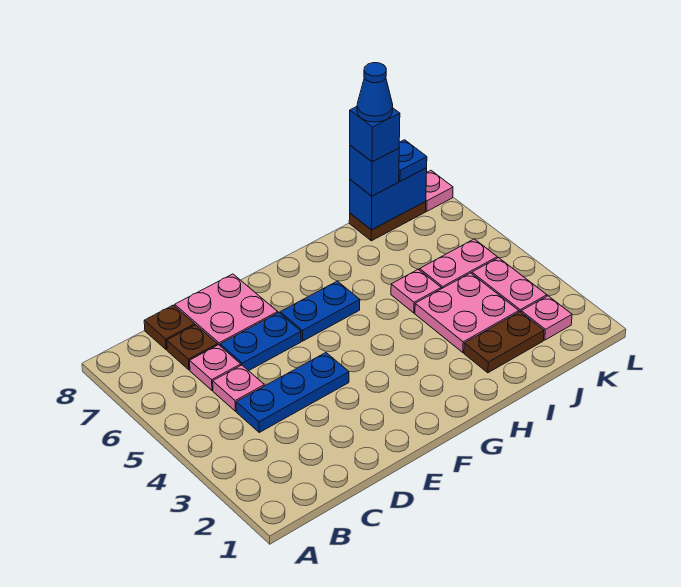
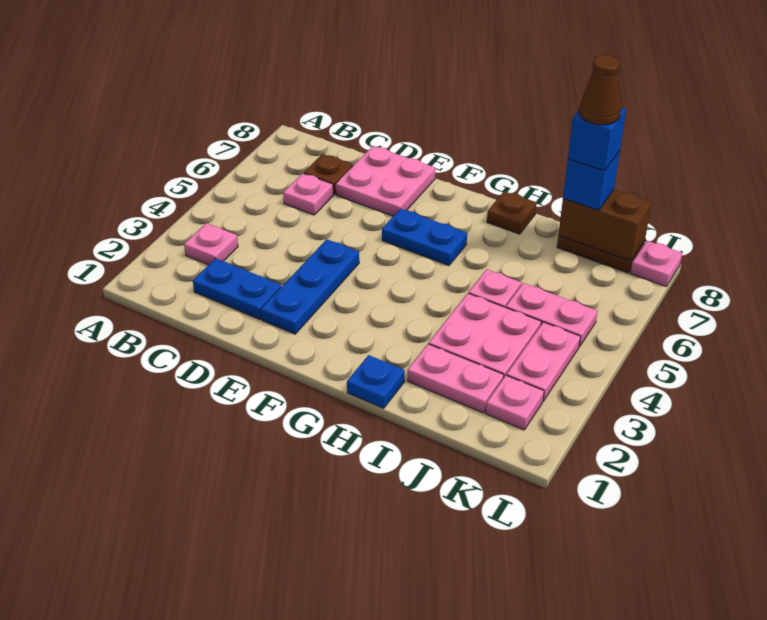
blue plate C4:E4 level 1 -> blue plate E2:E4 level 1
pink plate C5 level 1 -> pink plate B3 level 1
brown plate C8 level 1 -> brown plate H8 level 1
blue plate D6:E6 level 1 -> blue plate C2:D2 level 1
brown plate I2:J2 level 1 -> pink plate I2:J2 level 1
blue brick J8:K8 level 2 -> brown brick J8:K8 level 2
blue cone J8 level 5 -> brown cone J8 level 5
blue plate K8 level 3 -> blue plate H1 level 1

